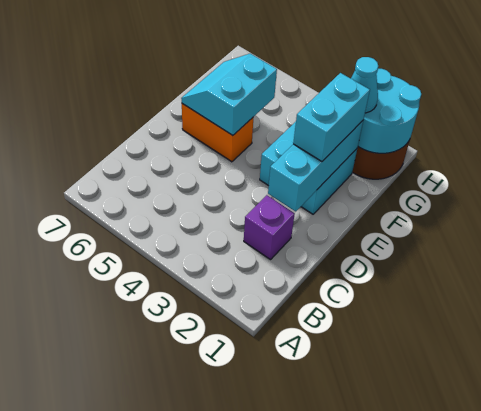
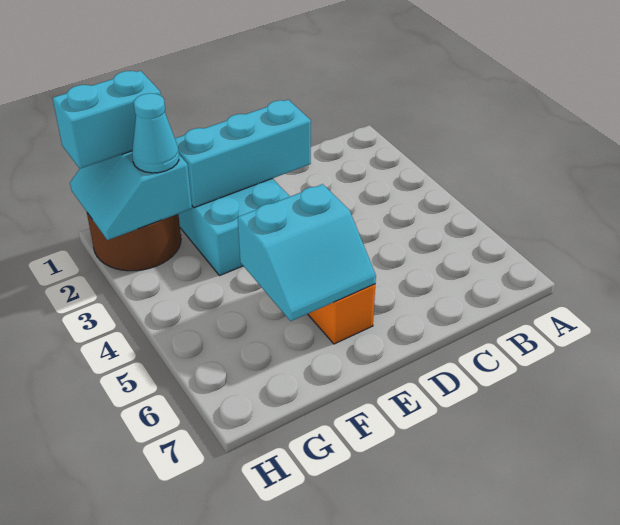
purple brick C2 level 1 -> none
cyan brick E2:F2 level 3 -> cyan brick G1:H1 level 3
cyan round brick G1:H2 level 2 -> cyan slope G1:H2 level 2 top G

